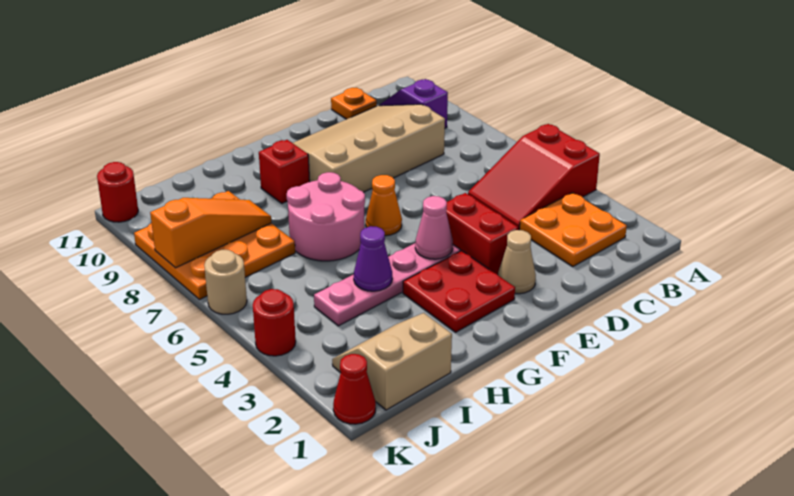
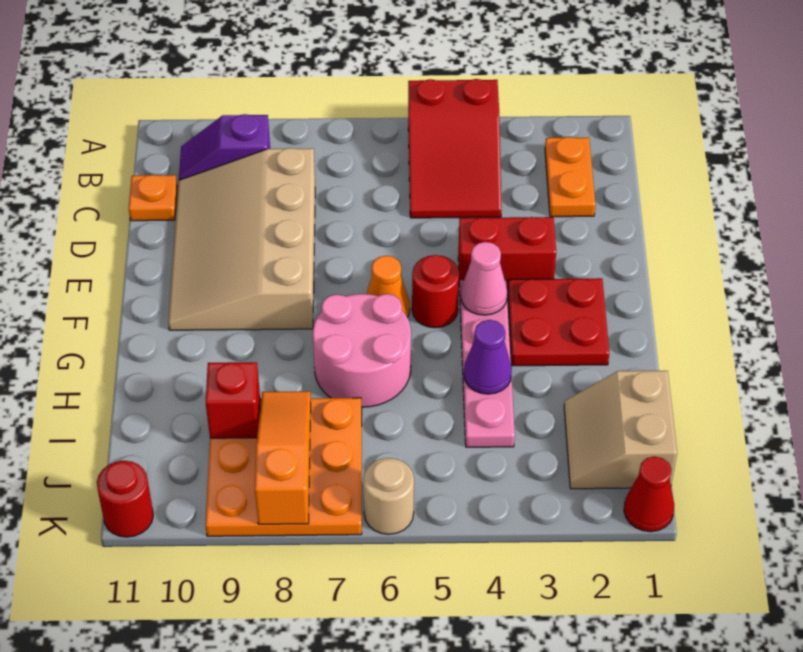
orange plate B2:C3 level 1 -> orange plate B2:C2 level 1
tan cone E2 level 1 -> none
red brick G9 level 1 -> red brick I9 level 2
red round brick K4 level 1 -> red round brick F5 level 1

